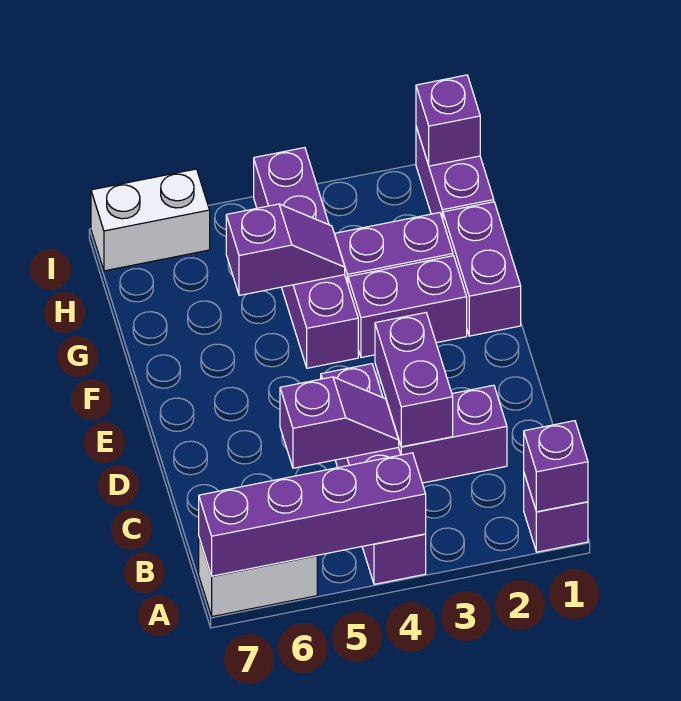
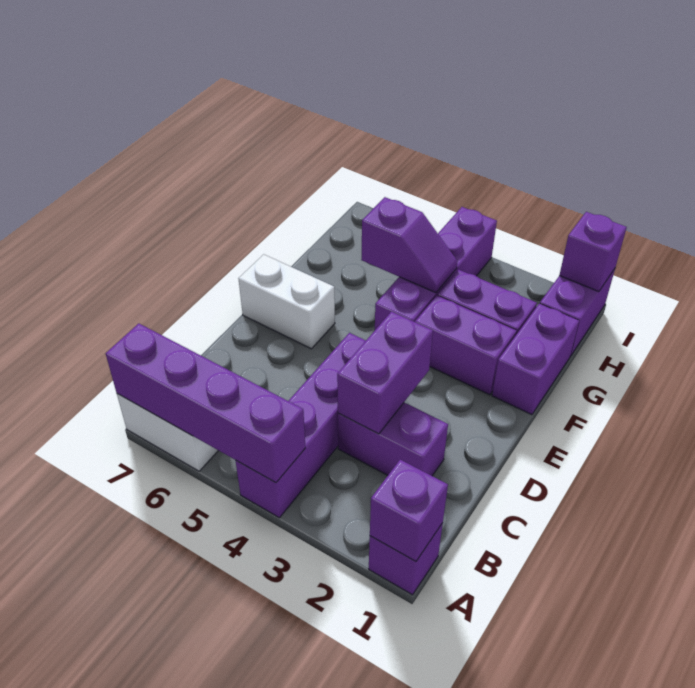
purple slope C4:C5 level 2 top 5 -> none
white brick I6:I7 level 1 -> white brick E6:E7 level 1

